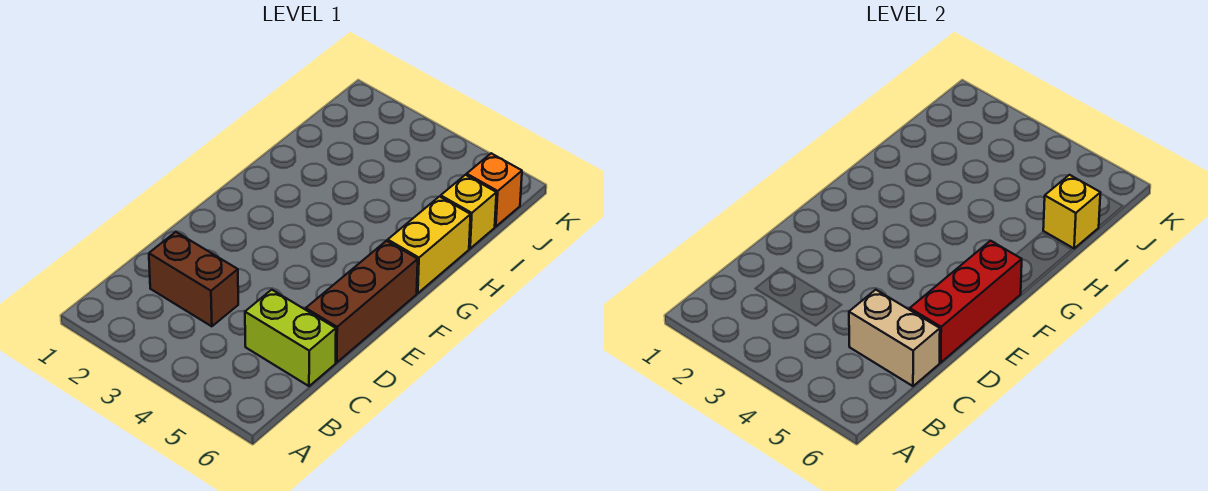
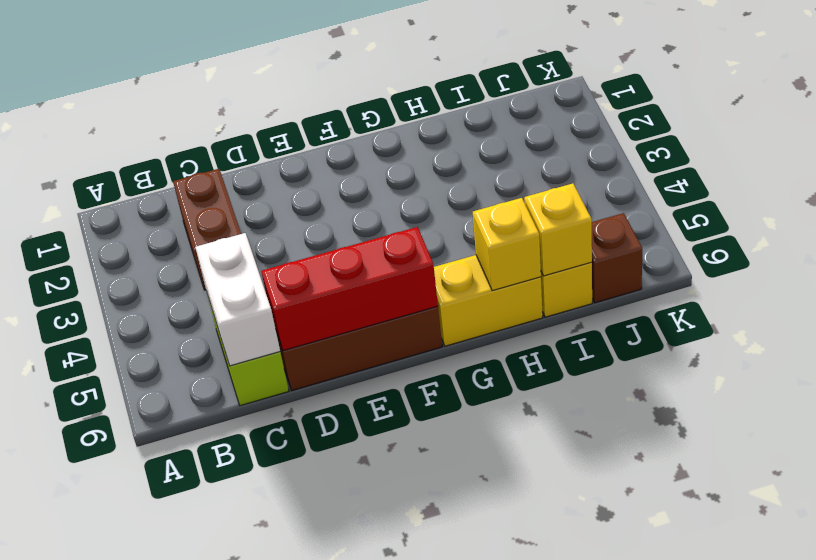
tan brick C5:C6 level 2 -> white brick C5:C6 level 2
none -> yellow brick H6 level 2
orange brick J6 level 1 -> brown brick J6 level 1

